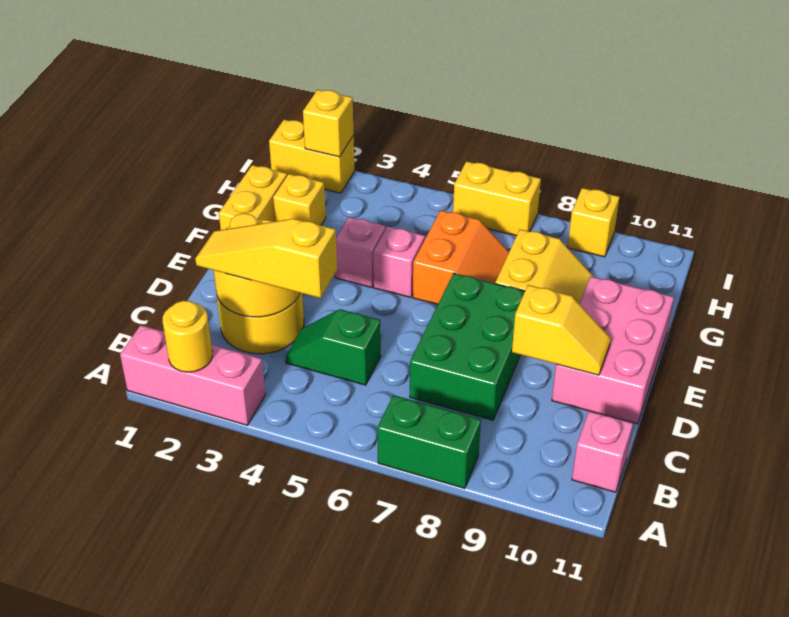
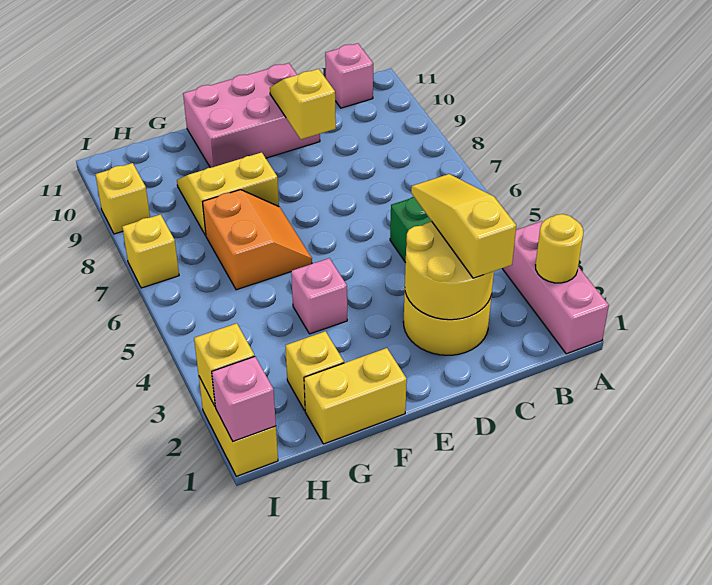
green brick A7:A8 level 1 -> none
yellow slope C2:C4 level 3 top 4 -> yellow slope C2:C4 level 3 top 2
green brick C7:E8 level 1 -> none
pink brick F5 level 1 -> pink brick I1 level 2
orange slope F6:G7 level 1 top 6 -> orange slope F6:G7 level 1 top G
yellow brick I6:I7 level 1 -> yellow brick I7 level 1

